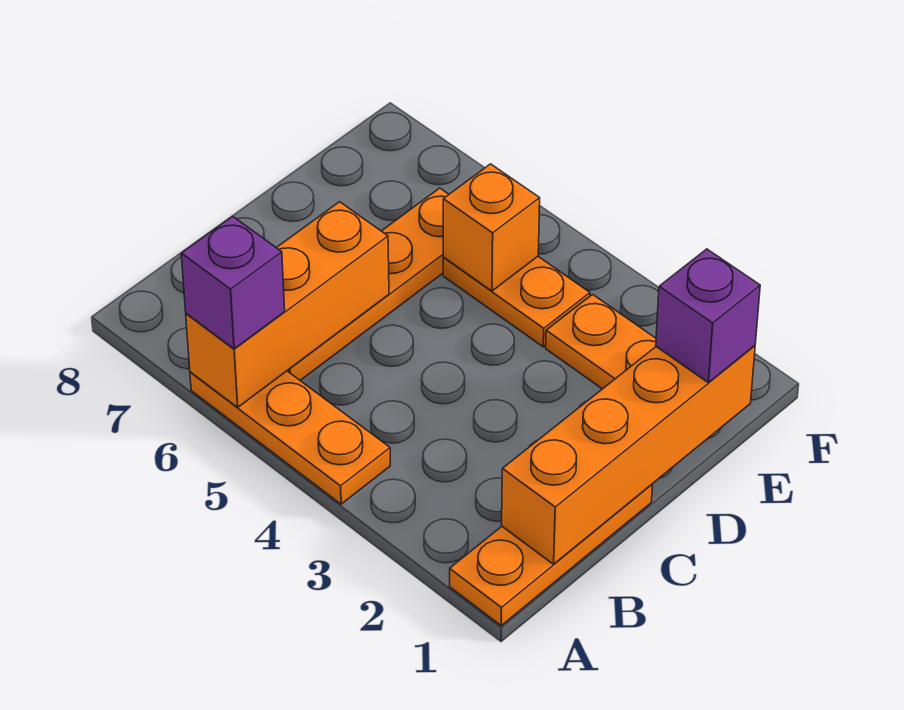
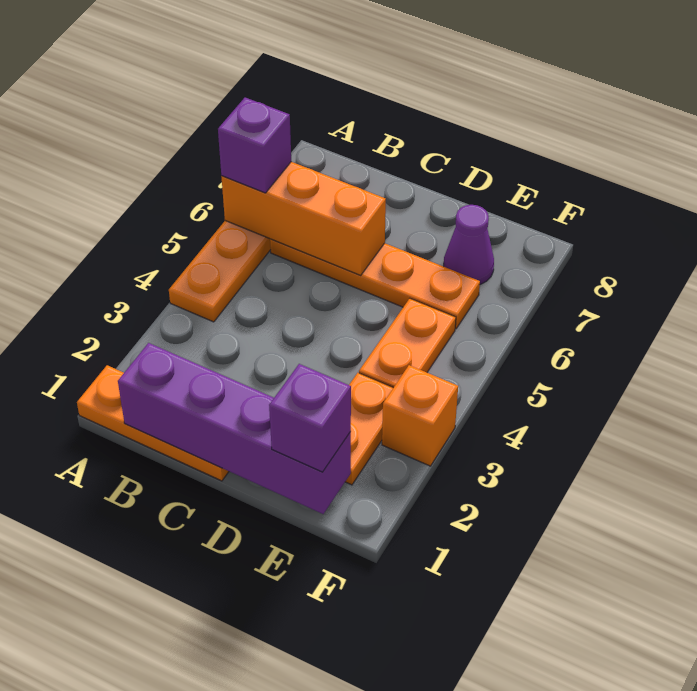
orange brick B1:E1 level 2 -> purple brick B1:E1 level 2
orange brick E5 level 2 -> orange brick F3 level 1
none -> purple cone E7 level 1

